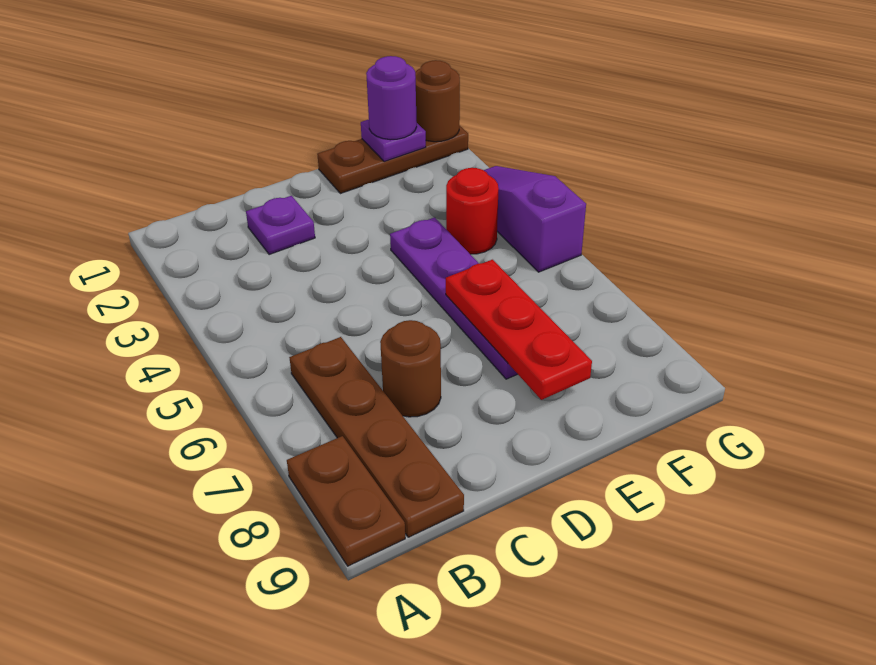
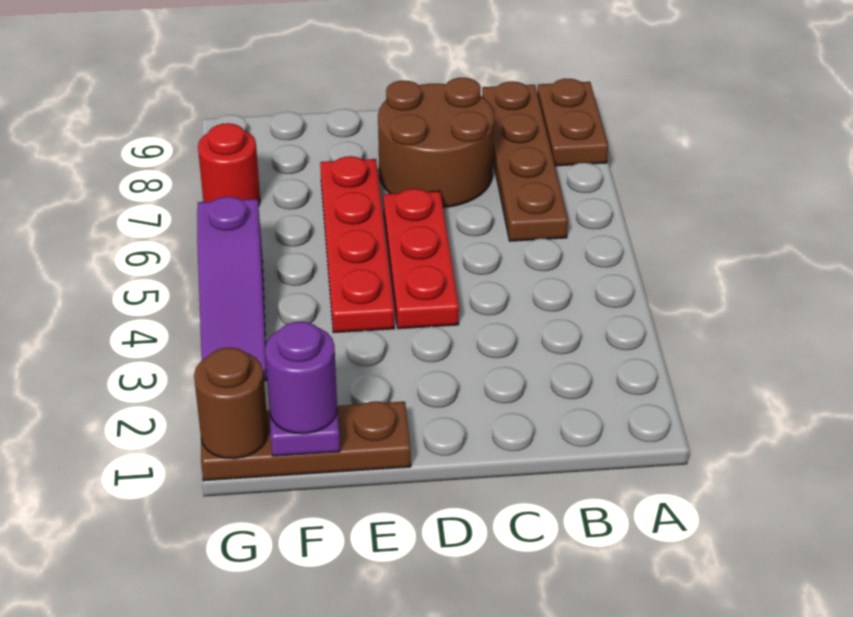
purple plate C2 level 1 -> none
brown round brick C7 level 1 -> brown round brick C7:D8 level 1
purple plate E4:E7 level 1 -> red plate E4:E7 level 1
red plate E6:E8 level 2 -> red plate D4:D6 level 1
red round brick F4 level 1 -> red round brick G7 level 1

